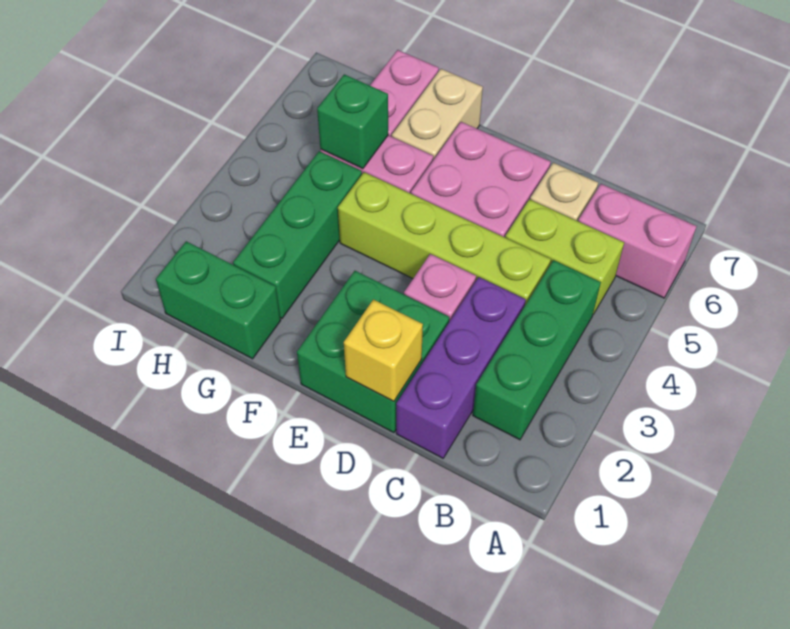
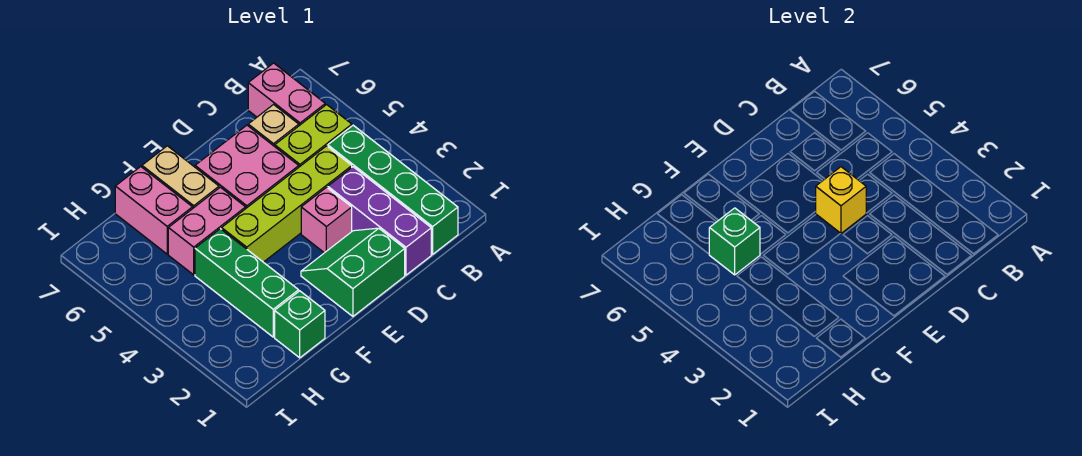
pink brick A6:B6 level 1 -> pink brick B6:B7 level 1
green brick B2:B4 level 1 -> green brick B1:B4 level 1
green brick D1:E2 level 1 -> green slope D1:E2 level 1 top 1
yellow brick D1 level 2 -> yellow brick D4 level 2
green brick G1:H1 level 1 -> green brick G1 level 1

